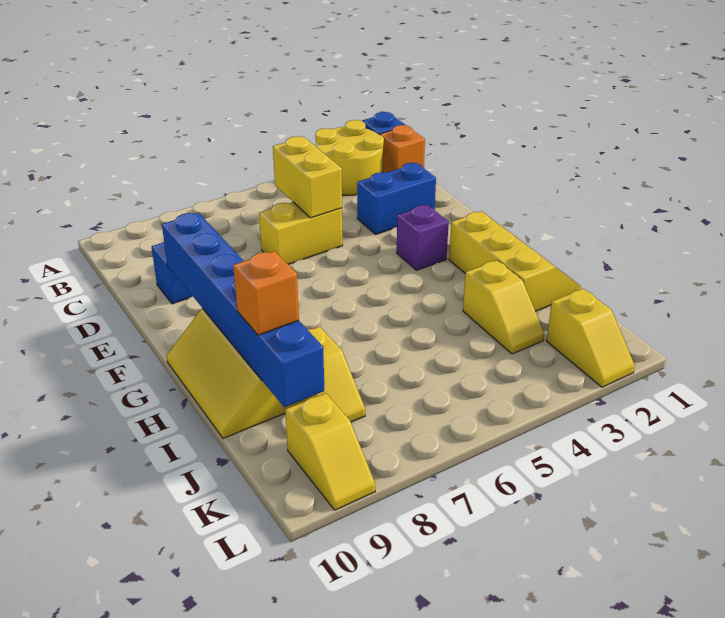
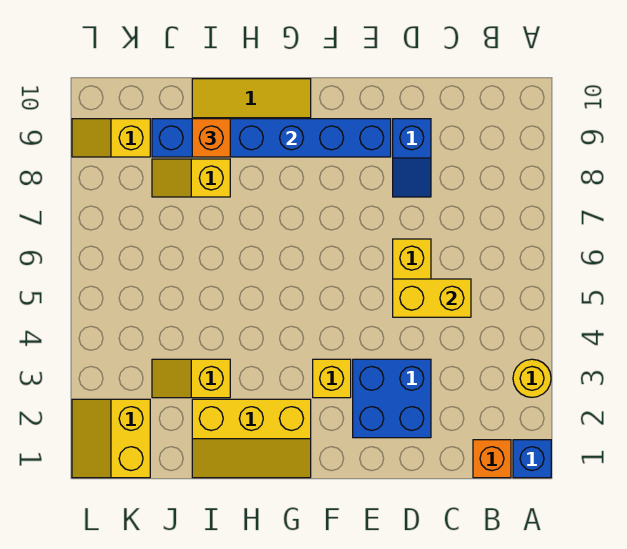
yellow round brick A2:B3 level 1 -> yellow round brick A3 level 1
blue brick D2:D3 level 1 -> blue brick D2:E3 level 1
purple brick F3 level 1 -> yellow brick F3 level 1
yellow slope K2:L2 level 1 top K -> yellow slope K1:L2 level 1 top K

